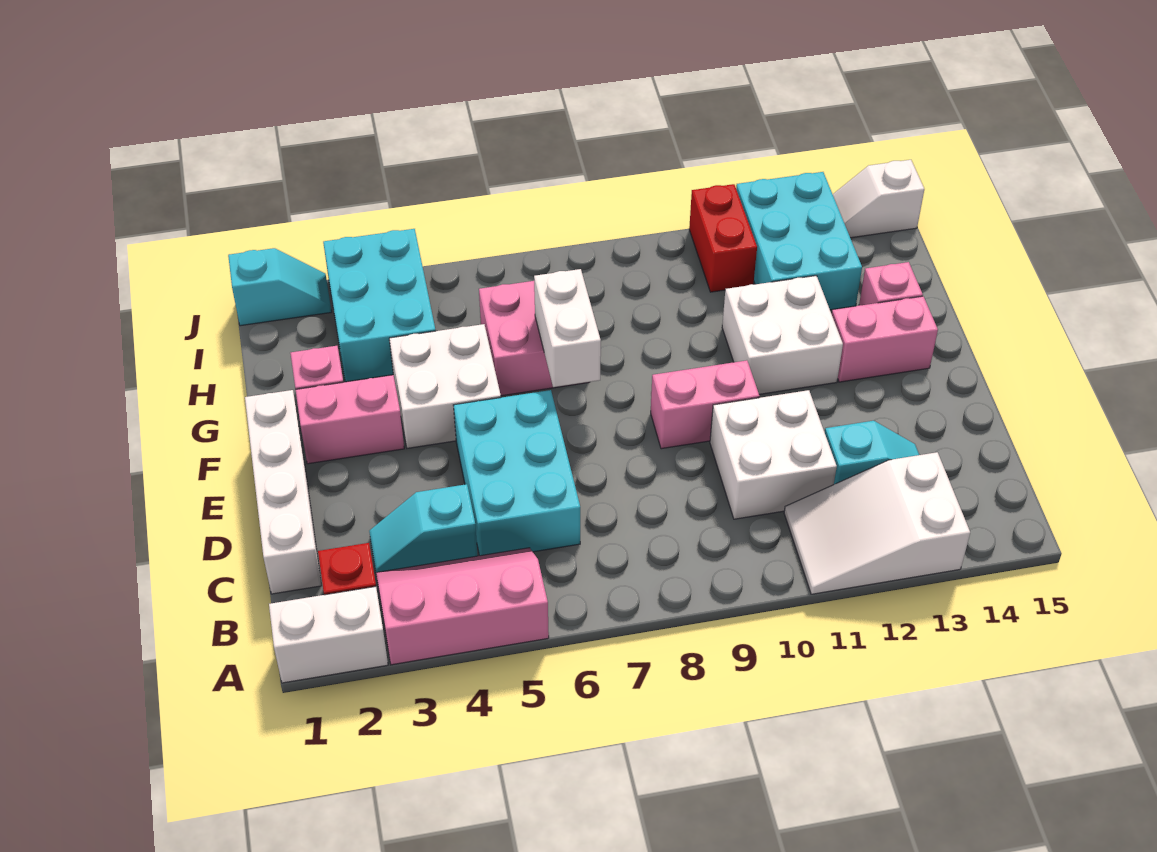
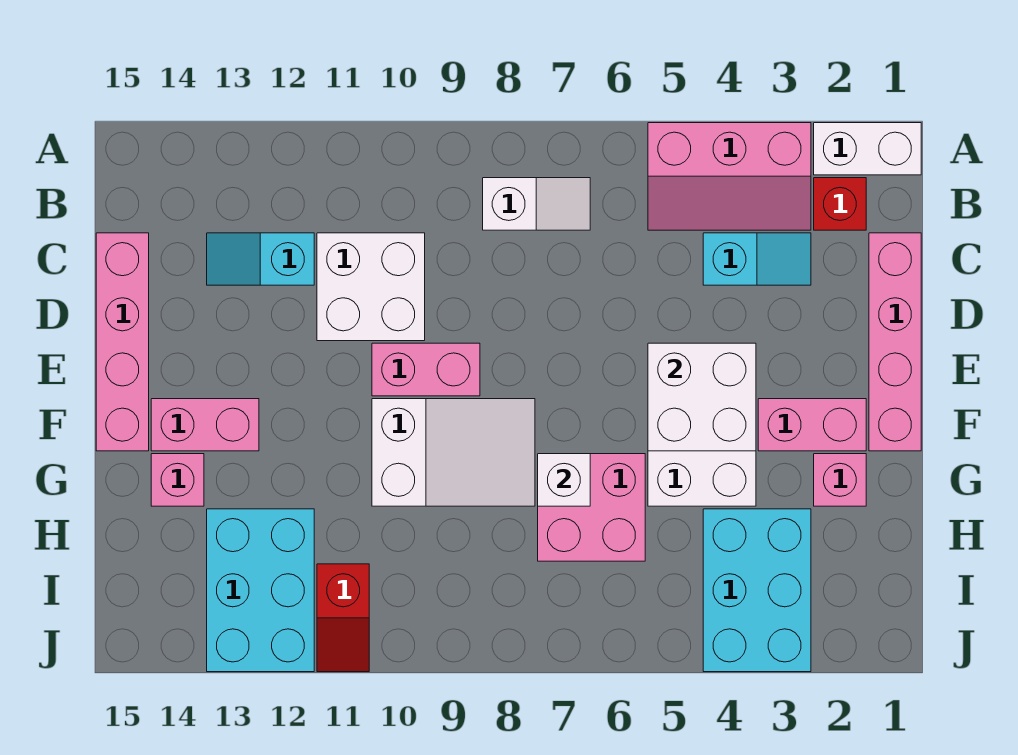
white slope A11:B13 level 1 top 13 -> white slope F8:G10 level 1 top 10
white brick C1:F1 level 1 -> pink brick C1:F1 level 1
cyan brick C5:E6 level 1 -> none
none -> pink brick C15:F15 level 1
white brick F7:G7 level 2 -> white brick G7 level 2
white brick F11:G12 level 1 -> white brick E4:F5 level 2
red brick I11:J11 level 1 -> red slope I11:J11 level 1 top I
cyan slope J1:J2 level 1 top 1 -> none
white slope J14:J15 level 1 top 15 -> white slope B7:B8 level 1 top 8

